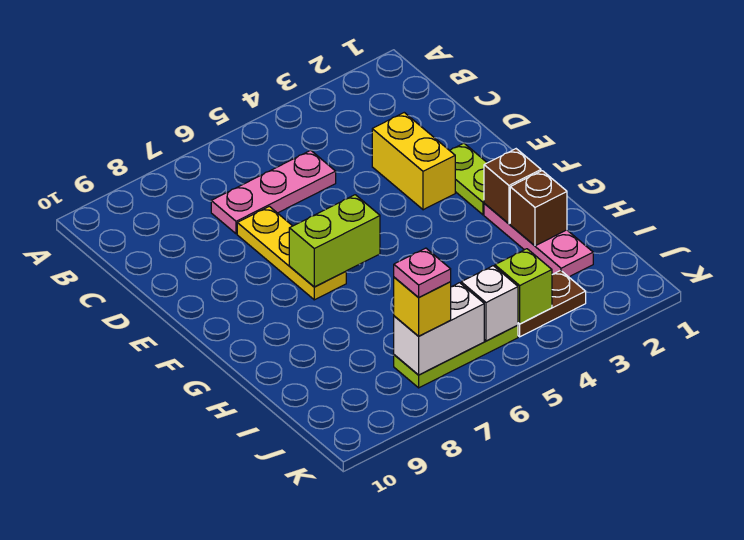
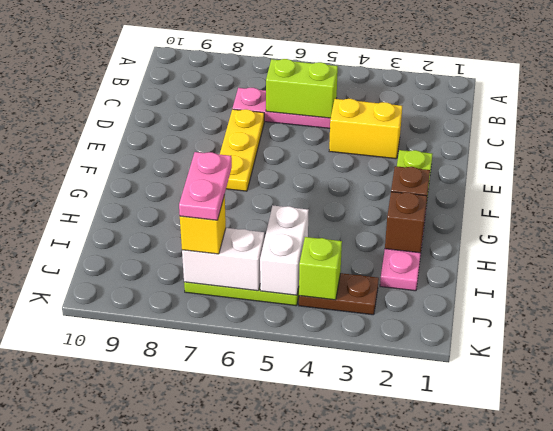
yellow brick D3:E3 level 1 -> yellow brick D3:D4 level 1
lime brick F6:F7 level 2 -> lime brick C5:C6 level 2
white brick J5 level 2 -> white brick I5:J5 level 2
pink plate J7 level 4 -> pink plate I7:J7 level 4

